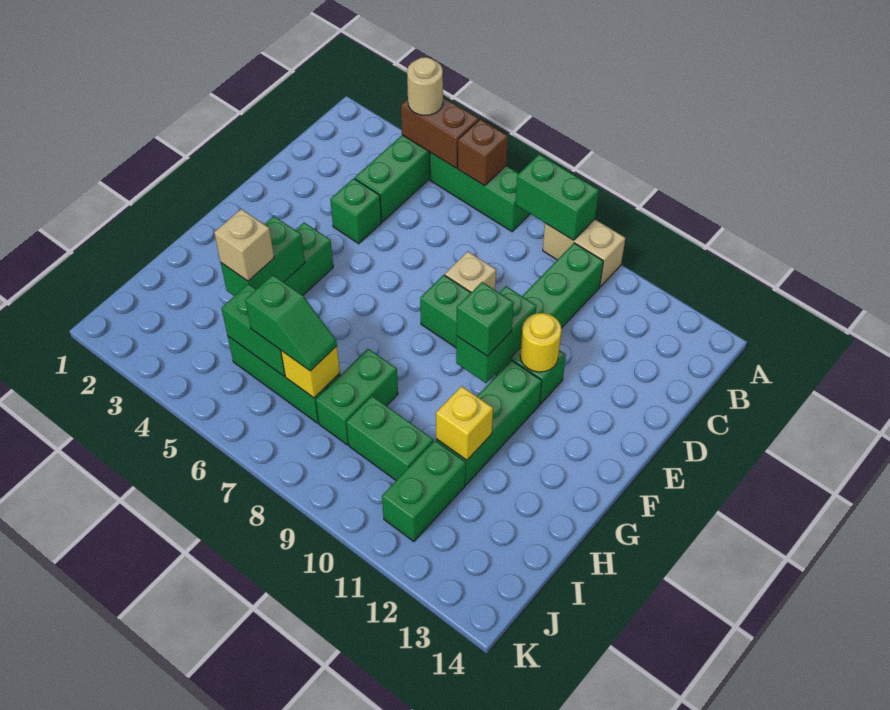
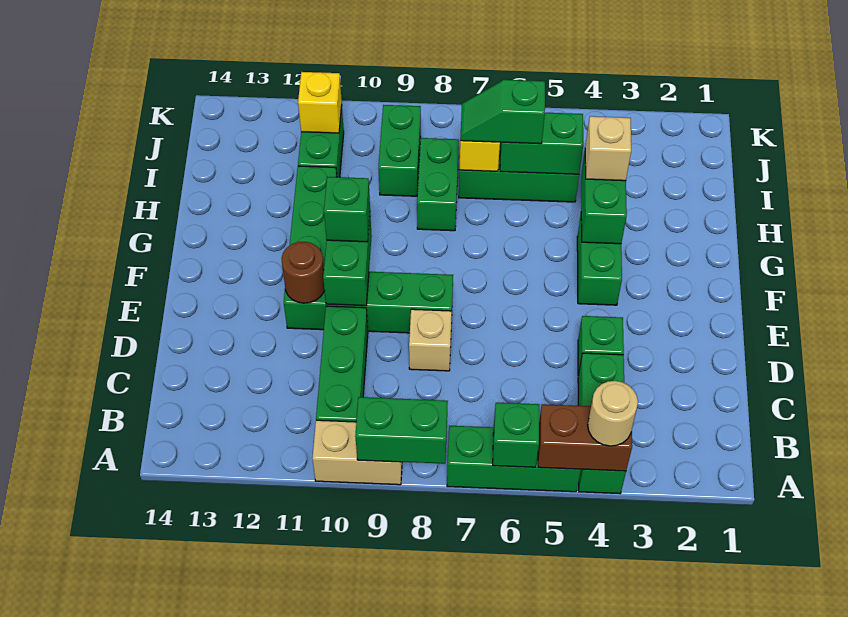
brown brick A6 level 2 -> green brick A6 level 2
yellow round brick E11 level 2 -> brown round brick E11 level 2
yellow brick H11 level 2 -> yellow brick J11 level 2
green brick I9:I10 level 1 -> green brick I9:J9 level 1

